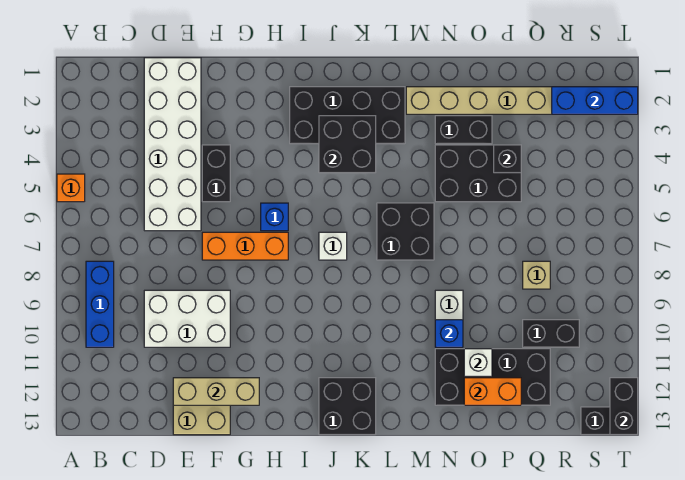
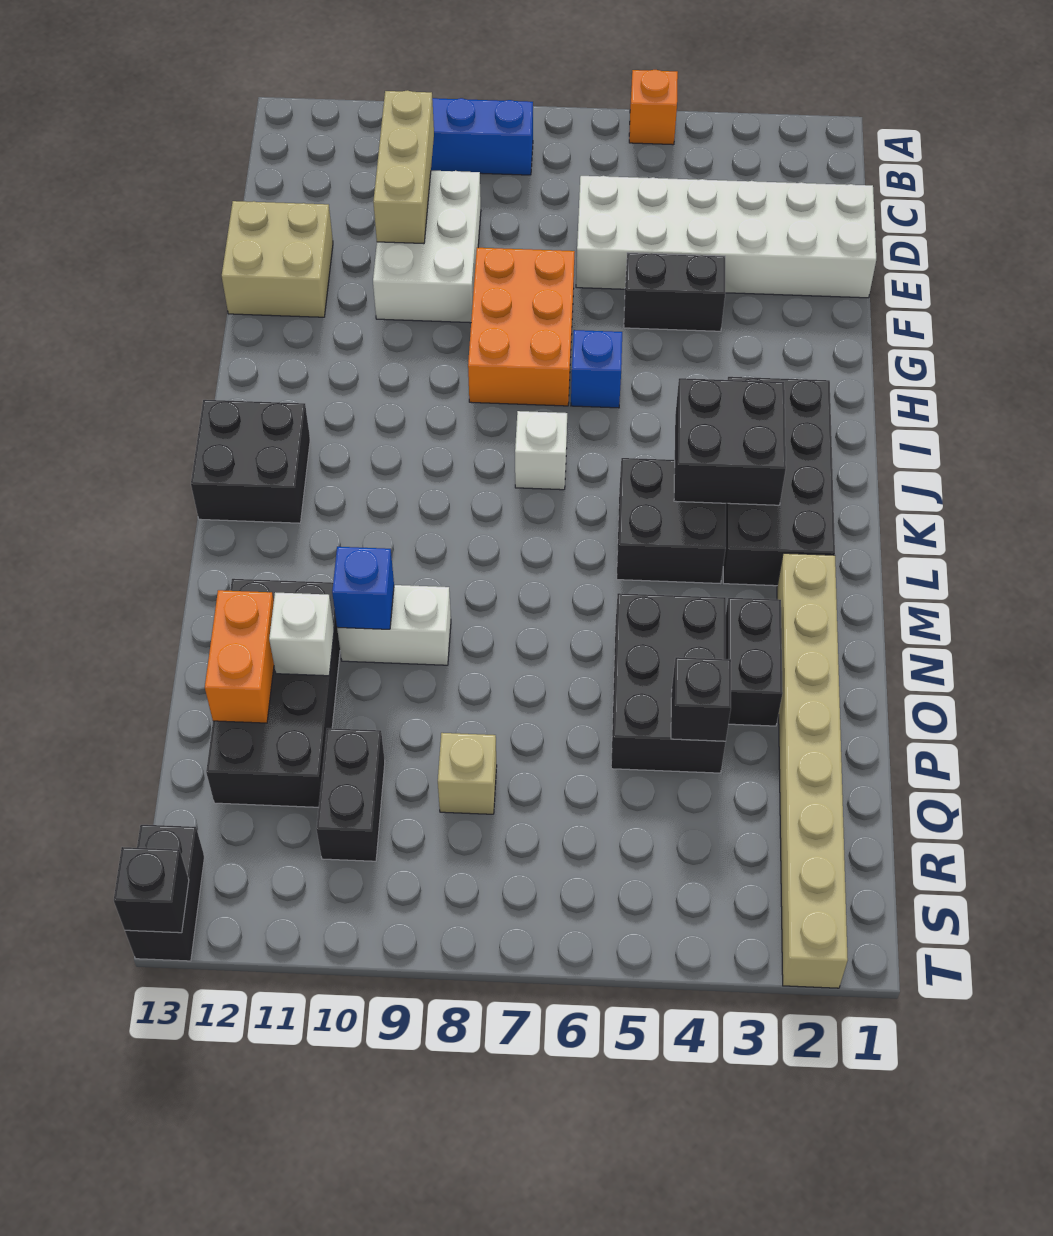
tan brick E12:G12 level 2 -> tan brick C10:E10 level 2
orange brick F7:H7 level 1 -> orange brick F7:H8 level 1
black brick L6:M7 level 1 -> black brick K4:L5 level 1
blue brick R2:T2 level 2 -> none
black brick T12:T13 level 2 -> black brick T13 level 2

